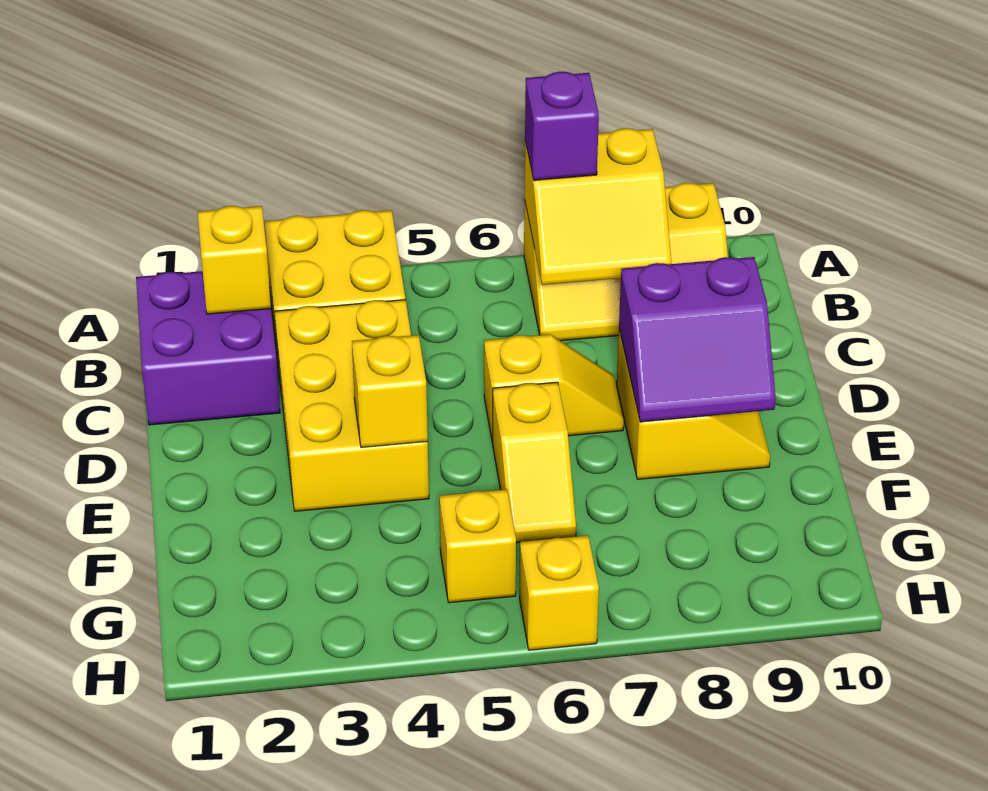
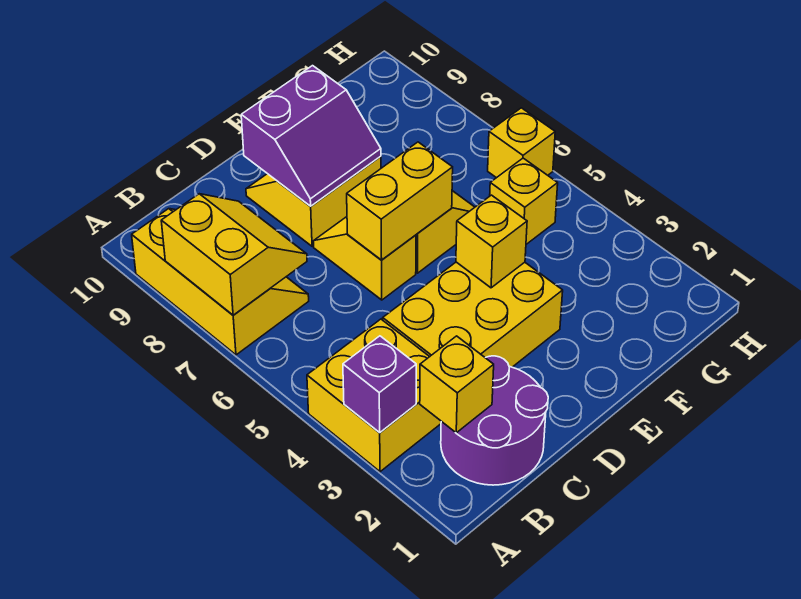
purple brick A7 level 3 -> purple brick A3 level 2
purple brick B1:C2 level 1 -> purple round brick B1:C2 level 1
none -> yellow brick D6:E6 level 2
purple slope D8:E9 level 2 top D -> purple slope D8:E9 level 2 top 9

